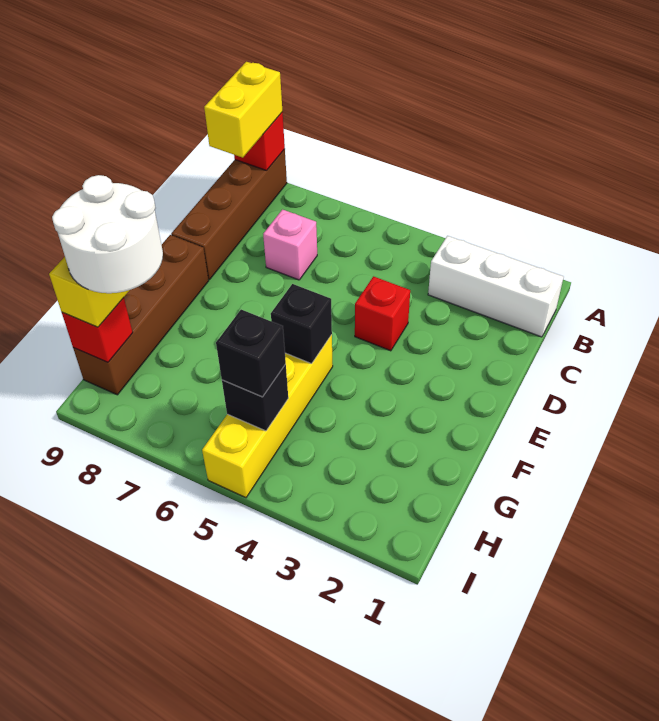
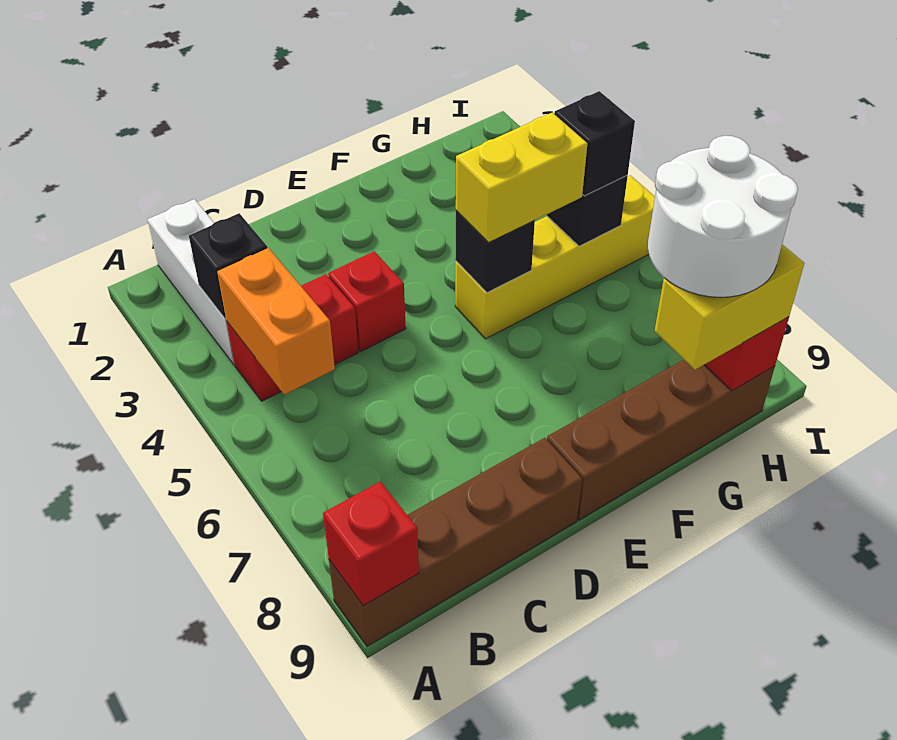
yellow brick A9:B9 level 3 -> yellow brick F5:G5 level 3
none -> black brick B3 level 2
none -> red brick B4:C4 level 1
none -> orange brick B4:B5 level 2
pink brick C7 level 1 -> none

